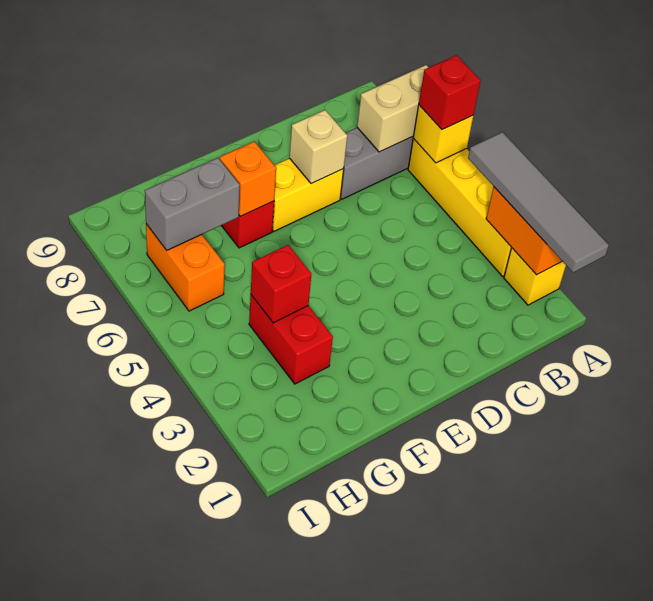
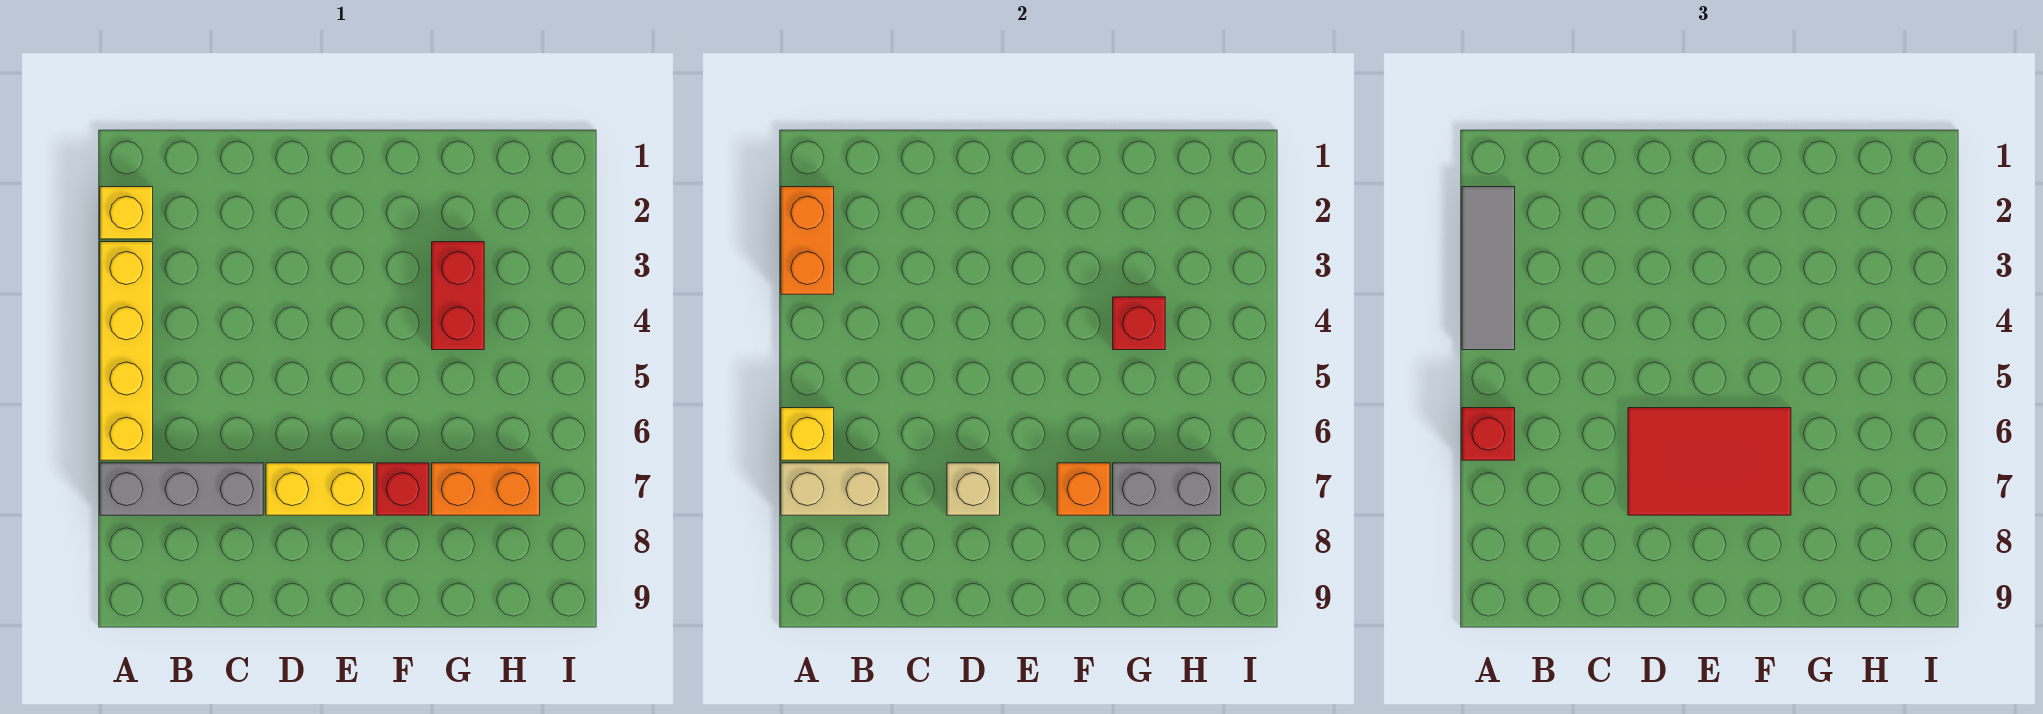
grey tile A1:A4 level 3 -> grey tile A2:A4 level 3
none -> red tile D6:F7 level 3
orange brick H6:H7 level 1 -> orange brick G7:H7 level 1

